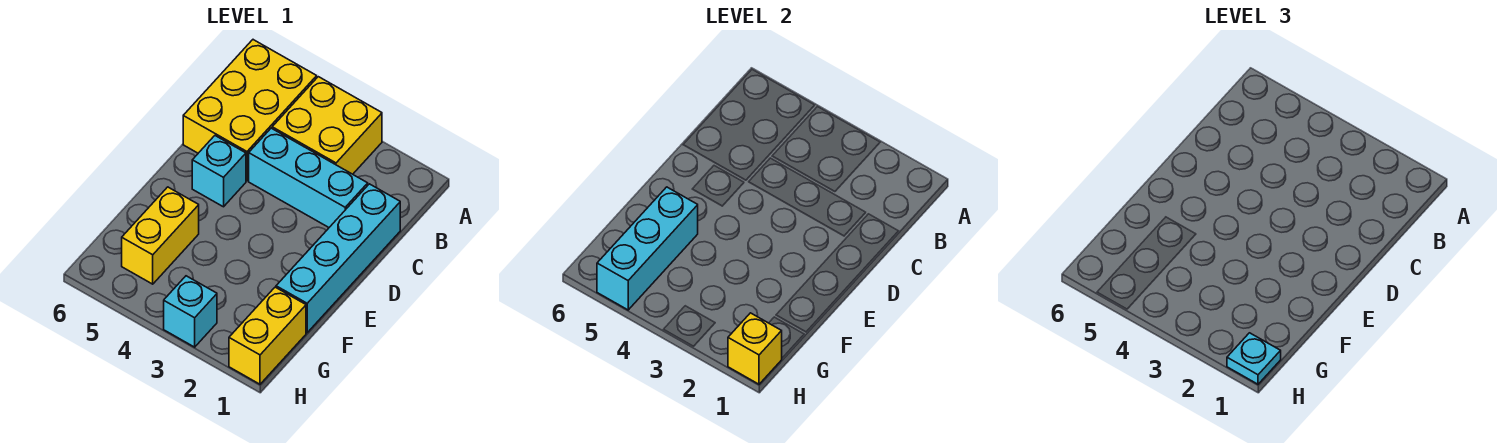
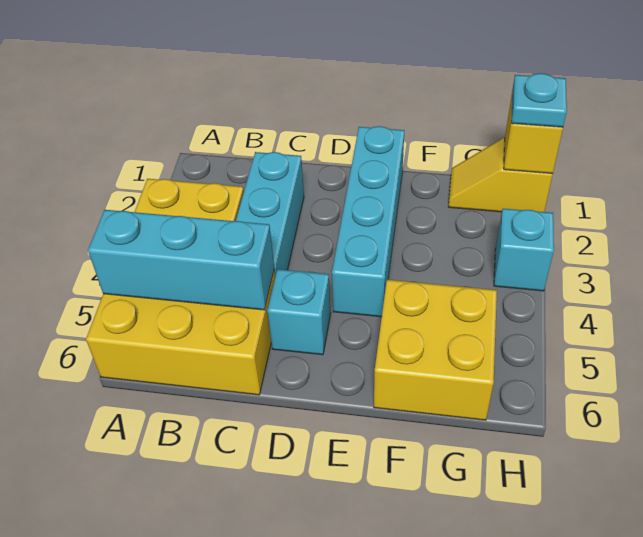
cyan brick C1:F1 level 1 -> cyan brick E1:E4 level 1
yellow brick F5:G5 level 1 -> yellow brick F5:G6 level 1
cyan brick F5:H5 level 2 -> cyan brick A5:C5 level 2
yellow brick G1:H1 level 1 -> yellow slope G1:H1 level 1 top H

